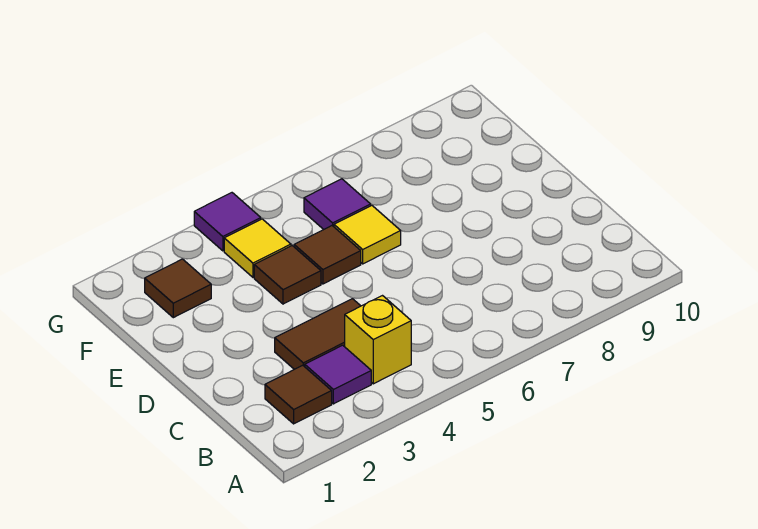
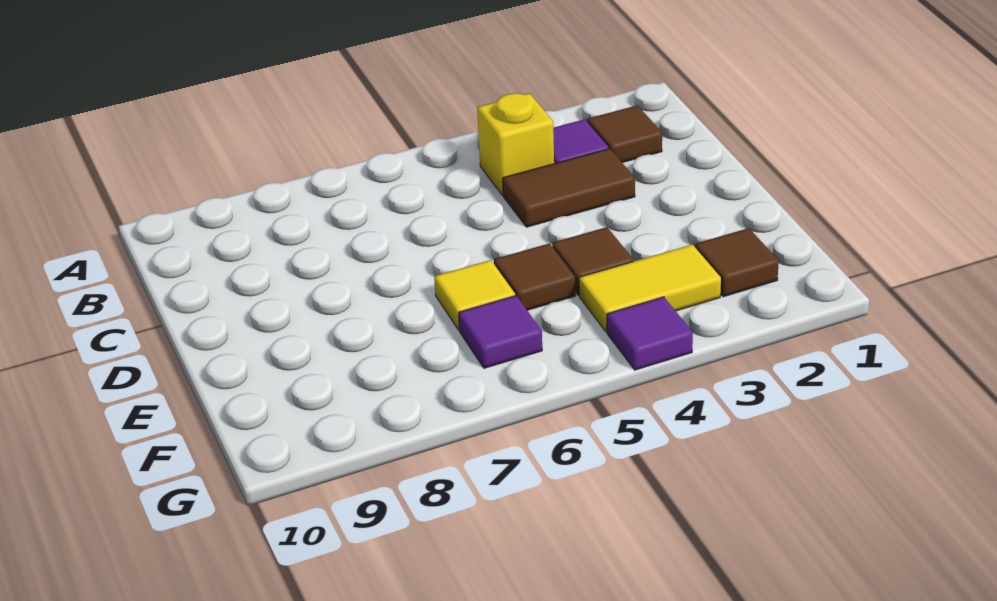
yellow tile F4 level 1 -> yellow tile F3:F4 level 1

